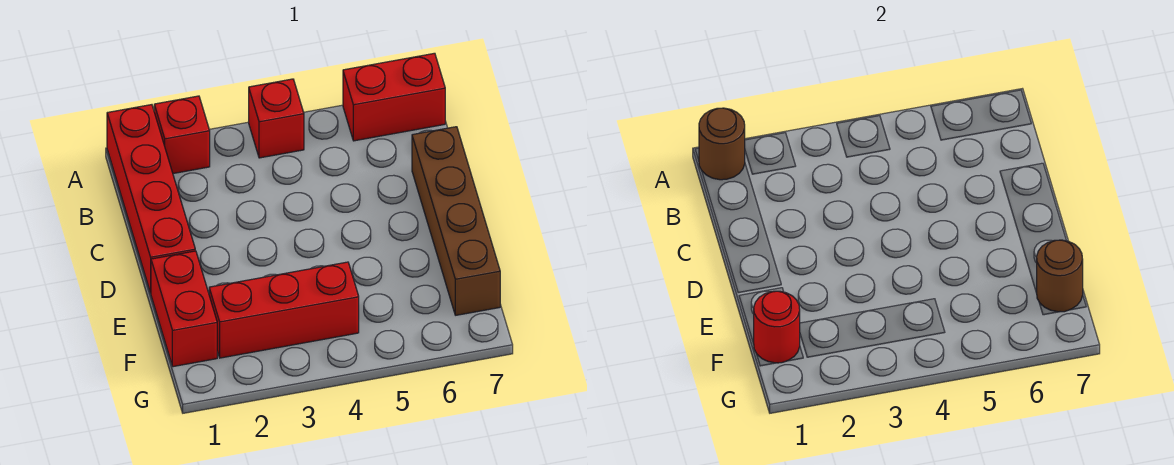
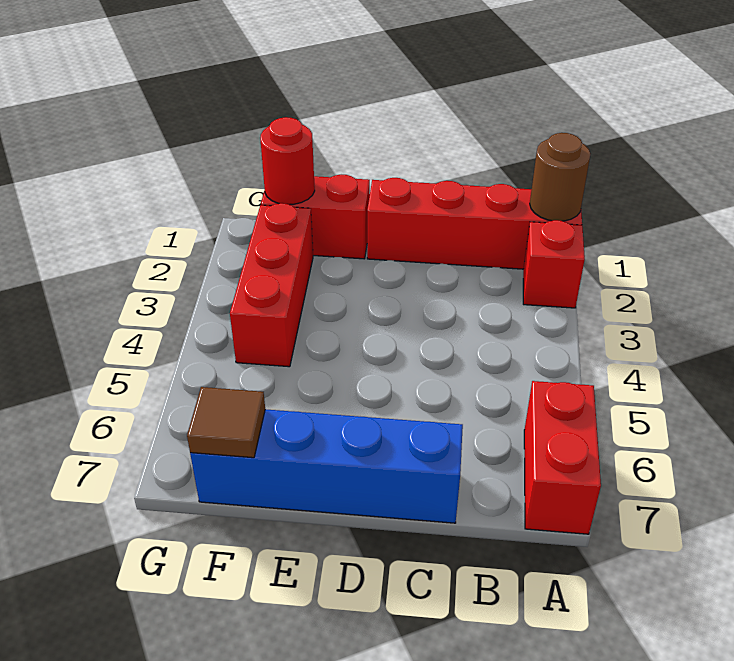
red brick A4 level 1 -> none
brown brick C7:F7 level 1 -> blue brick C7:F7 level 1
brown round brick F7 level 2 -> brown tile F7 level 2

